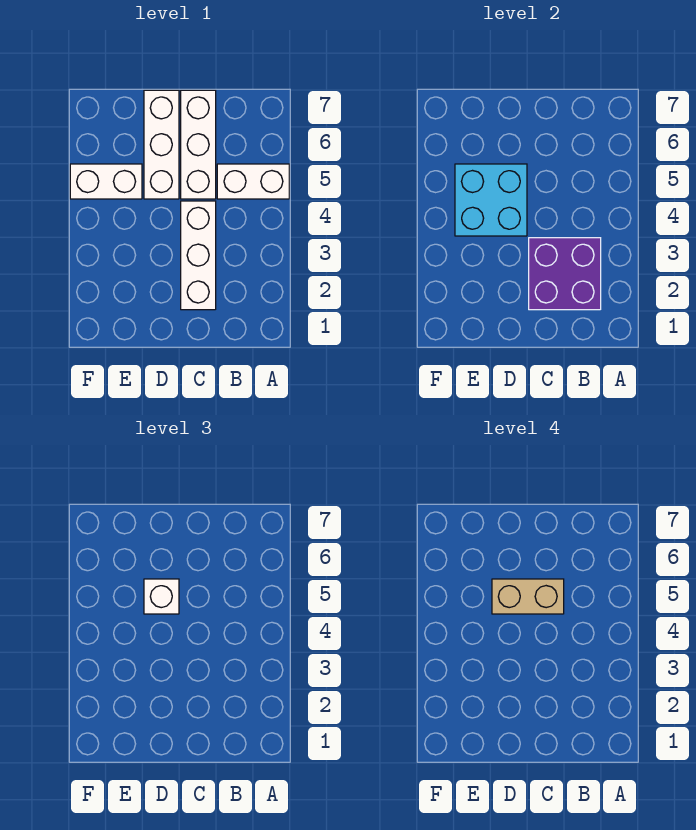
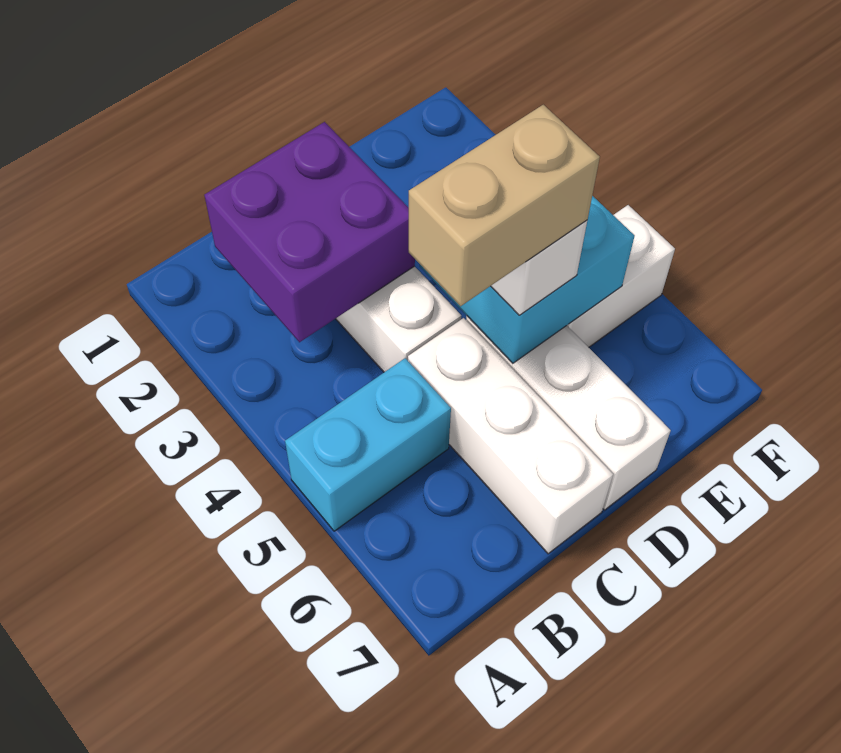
white brick A5:B5 level 1 -> cyan brick A5:B5 level 1

